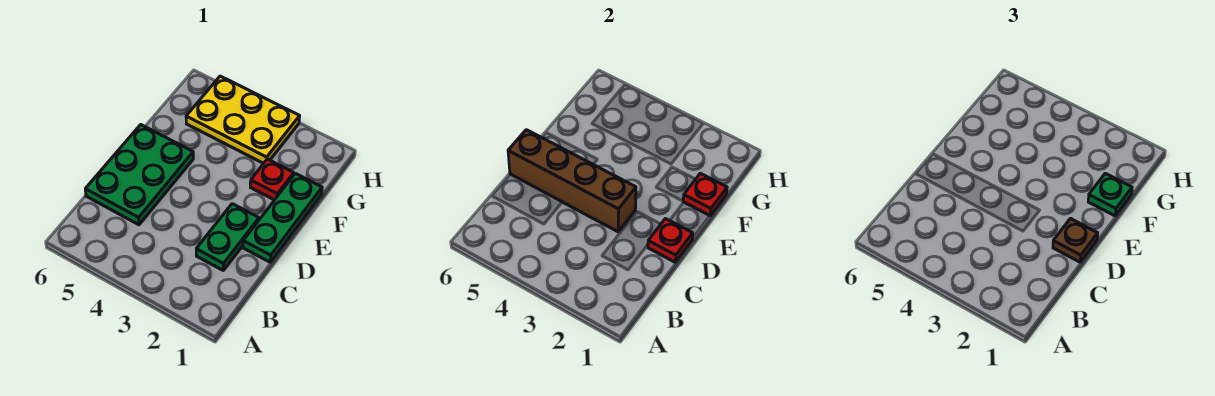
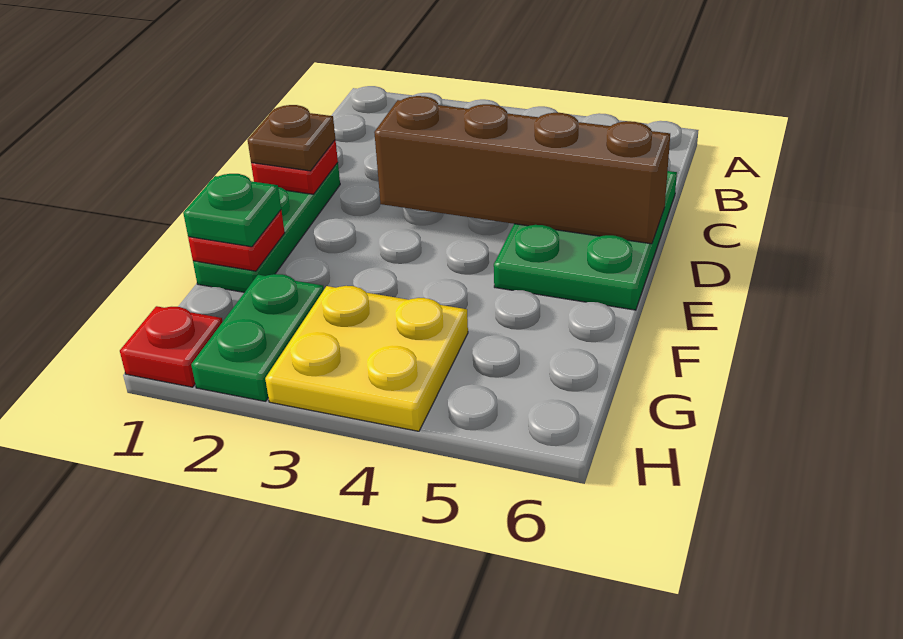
green plate C2:D2 level 1 -> green plate G2:H2 level 1
red plate F2 level 1 -> red plate H1 level 1
yellow plate G3:H5 level 1 -> yellow plate G3:H4 level 1

